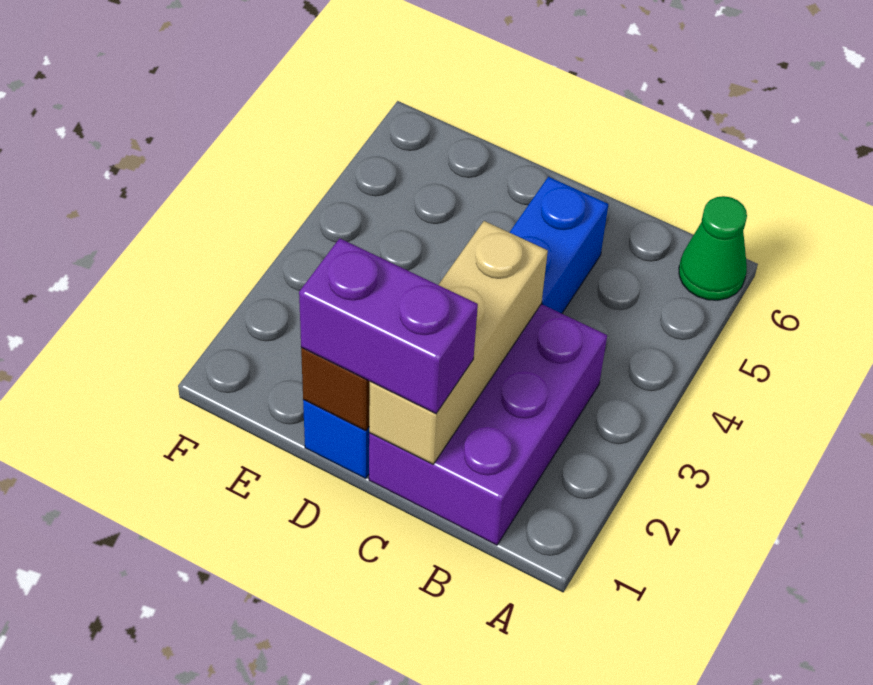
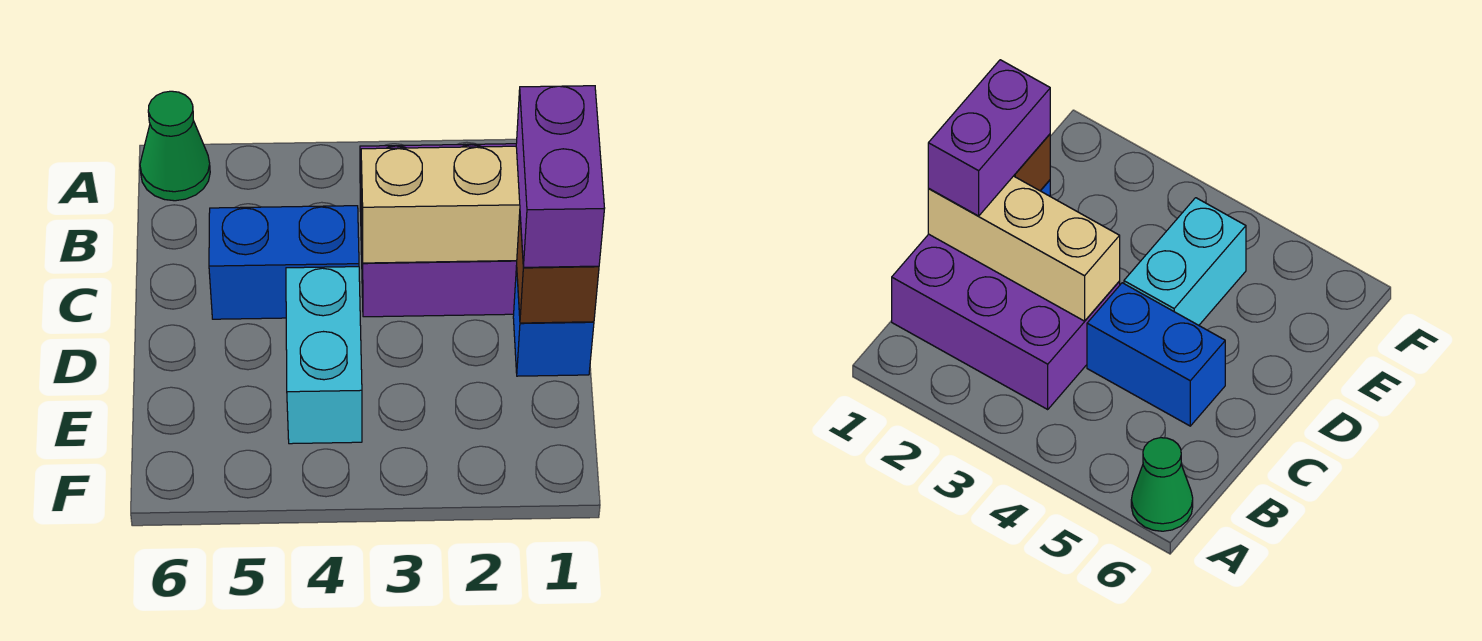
none -> cyan brick D4:E4 level 1

